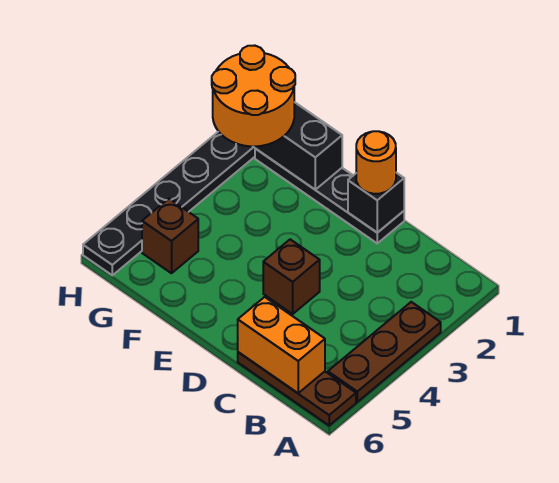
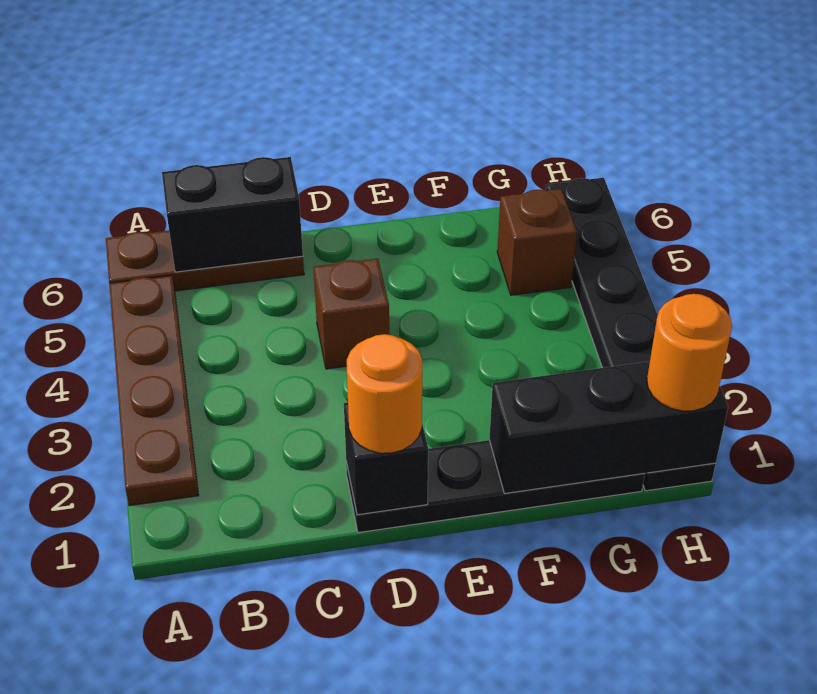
brown plate A3:A5 level 1 -> brown plate A2:A5 level 1
orange brick B6:C6 level 2 -> black brick B6:C6 level 2
orange round brick G1:H2 level 3 -> orange round brick H1 level 3

